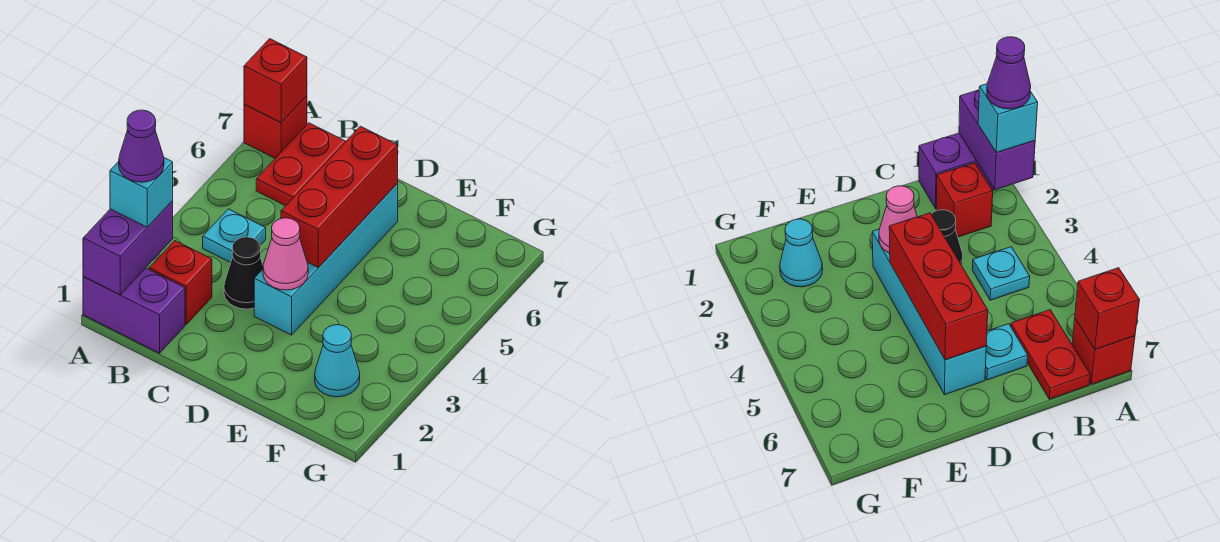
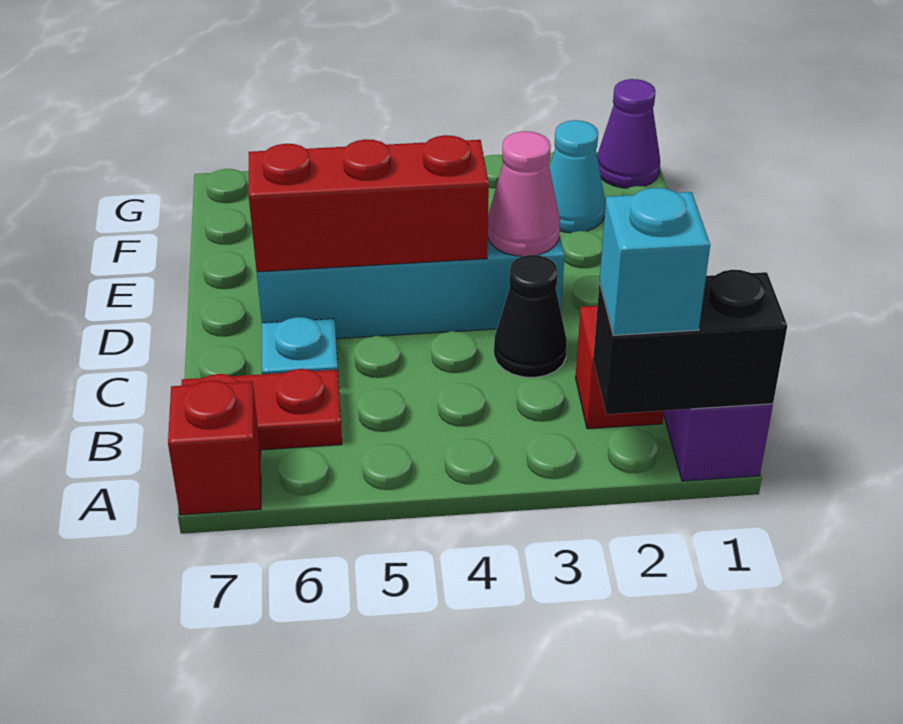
purple brick A1:A2 level 2 -> black brick A1:A2 level 2
purple cone A2 level 4 -> purple cone G1 level 1
red brick A7 level 2 -> none
cyan plate B4 level 1 -> none

